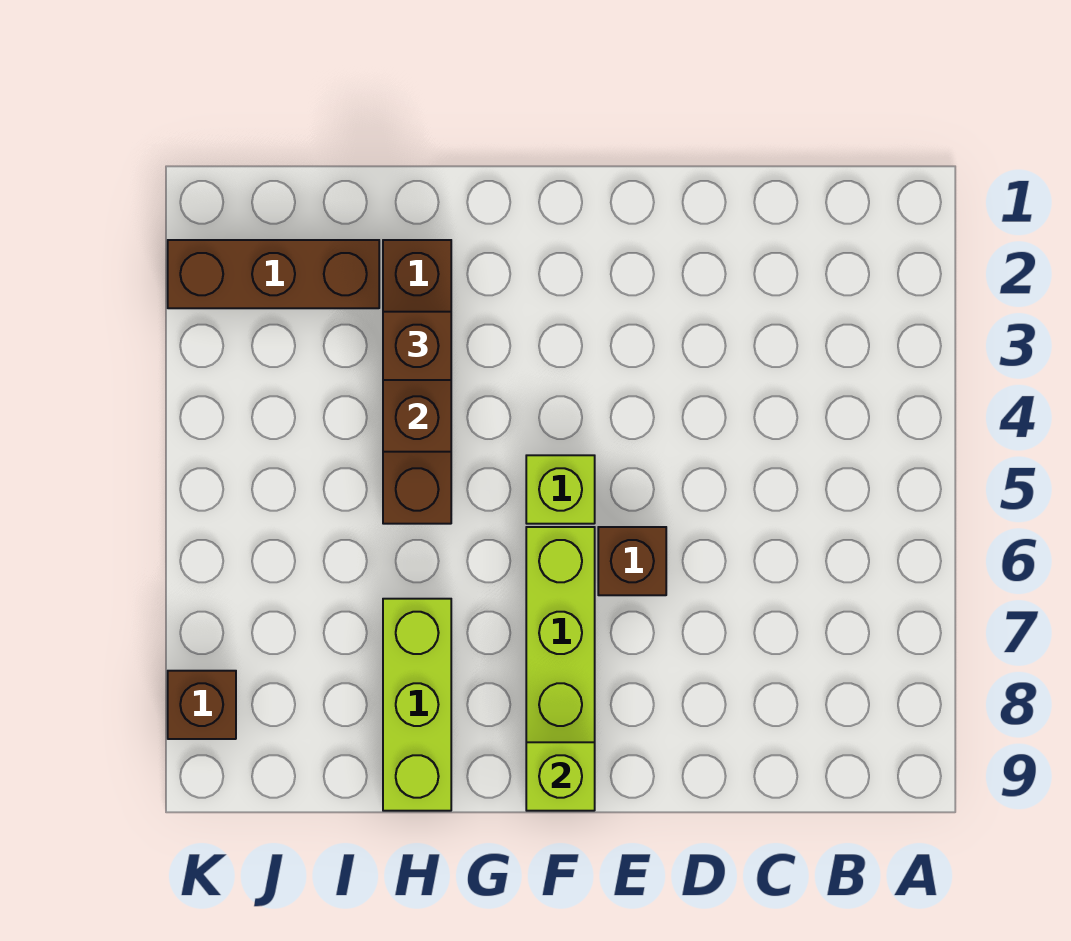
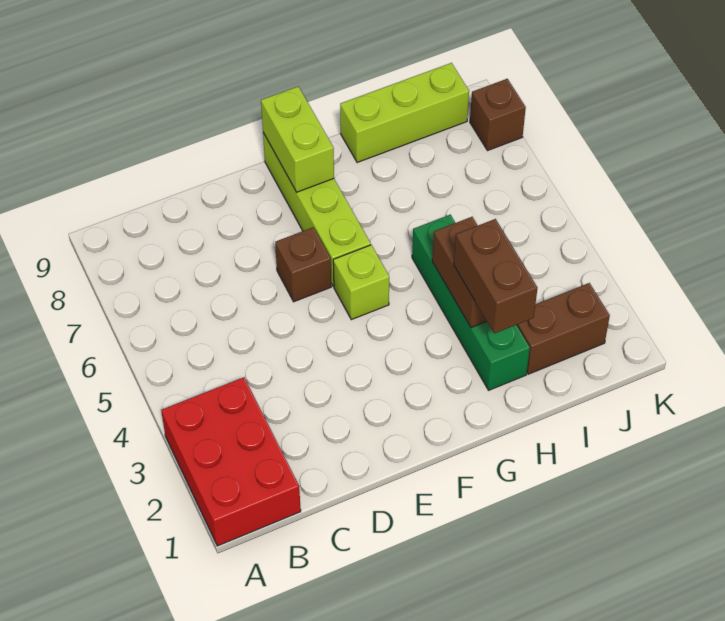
none -> red brick A1:B3 level 1
lime brick F9 level 2 -> lime brick F8:F9 level 2
brown brick H2:H5 level 1 -> green brick H2:H5 level 1
brown brick H3 level 3 -> brown brick H2:H3 level 3
lime brick H7:H9 level 1 -> lime brick H9:J9 level 1
brown brick I2:K2 level 1 -> brown brick I2:J2 level 1

